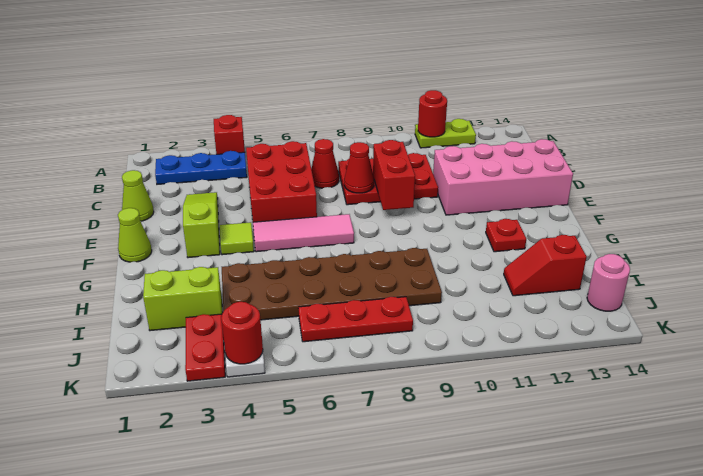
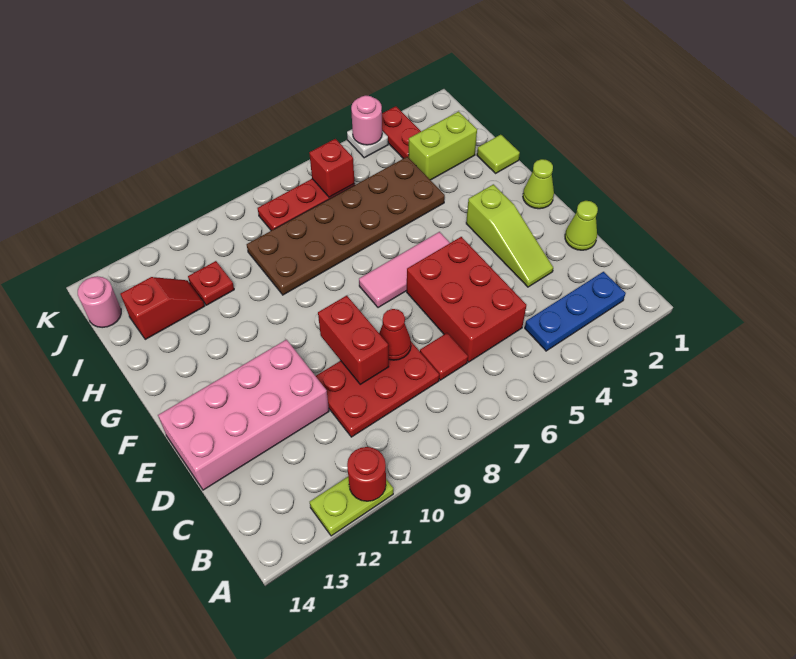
red brick A4 level 1 -> red brick J6 level 2
red cone C7 level 1 -> red tile C7 level 1
lime tile F4 level 1 -> lime tile H1 level 1
red plate G12 level 1 -> red plate I11 level 1
red round brick K4 level 2 -> pink round brick K4 level 2

